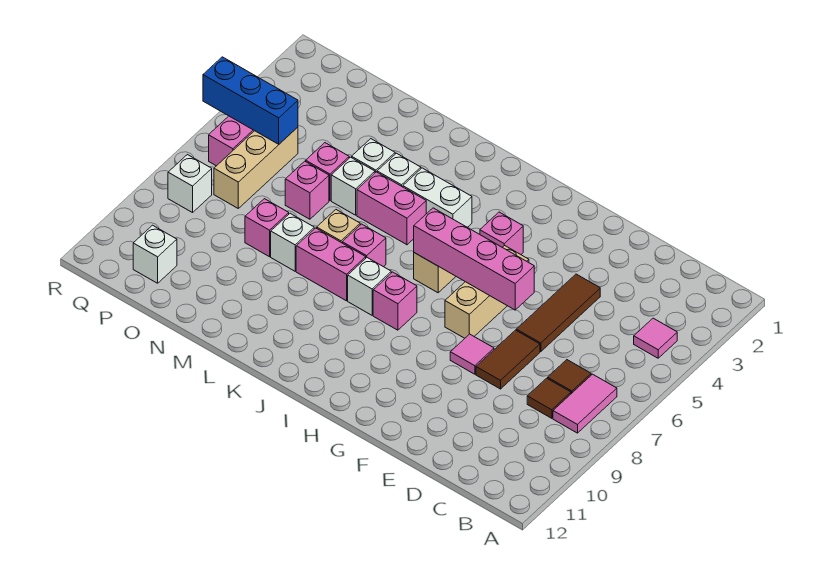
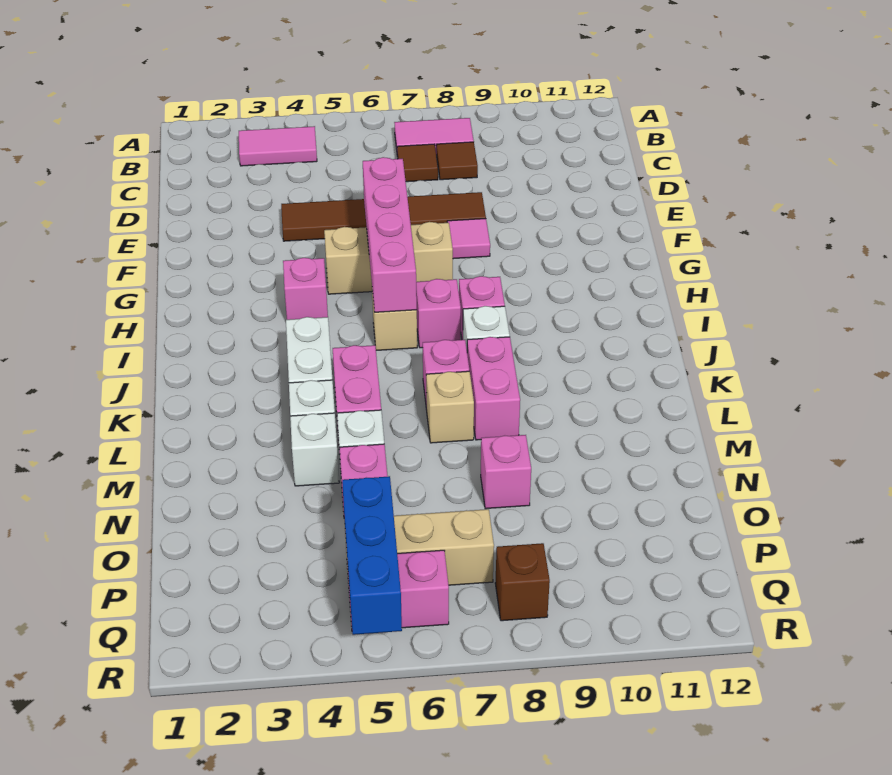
pink tile B4 level 1 -> pink tile B3:B4 level 1
white brick M8 level 1 -> none
pink brick N6 level 1 -> pink brick I7 level 1
white brick P11 level 1 -> none
white brick Q8 level 1 -> brown brick Q8 level 1

